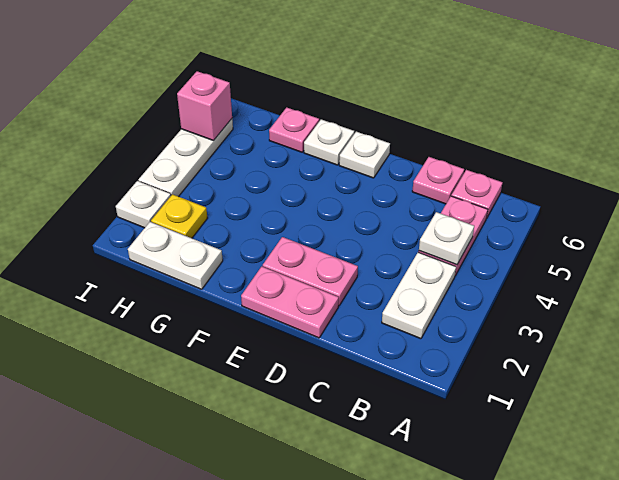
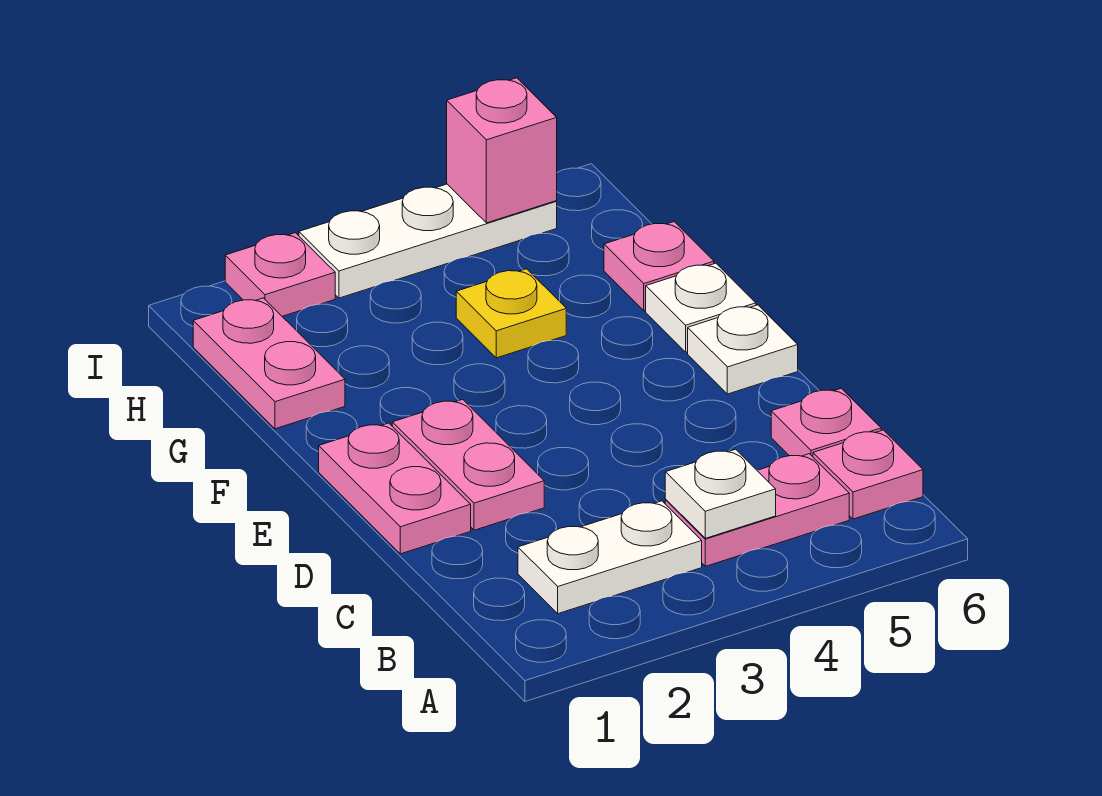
white plate G1:H1 level 1 -> pink plate G1:H1 level 1
yellow plate H2 level 1 -> yellow plate G4 level 1
white plate I2 level 1 -> pink plate I2 level 1

